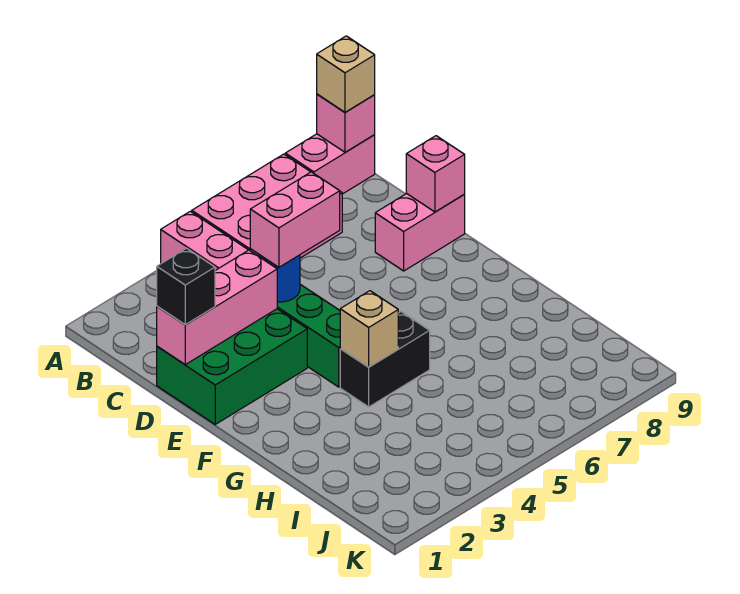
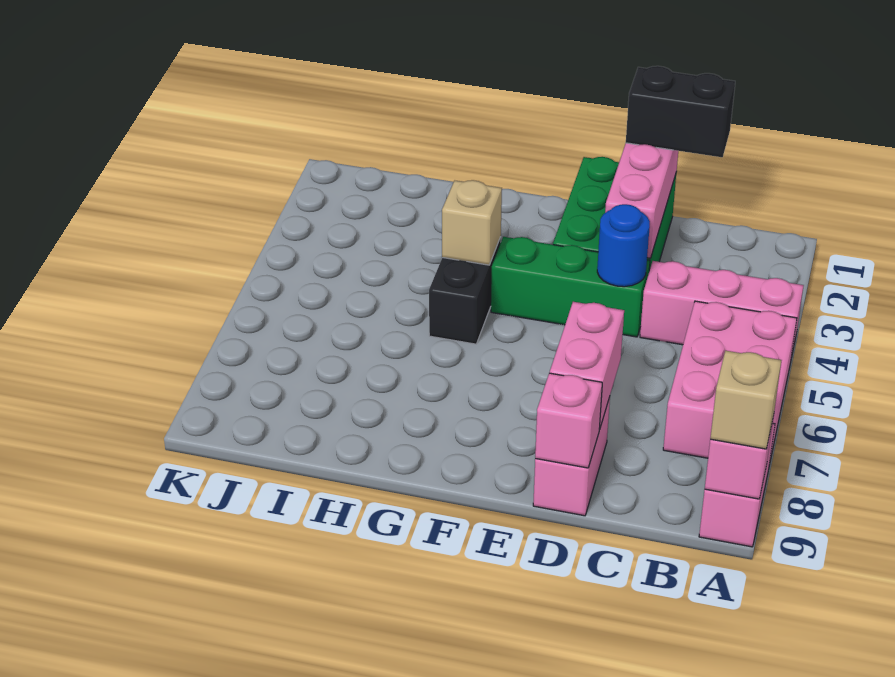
black brick D1 level 3 -> black brick C1:D1 level 3
pink brick D4:D5 level 3 -> pink brick D7:D8 level 2

